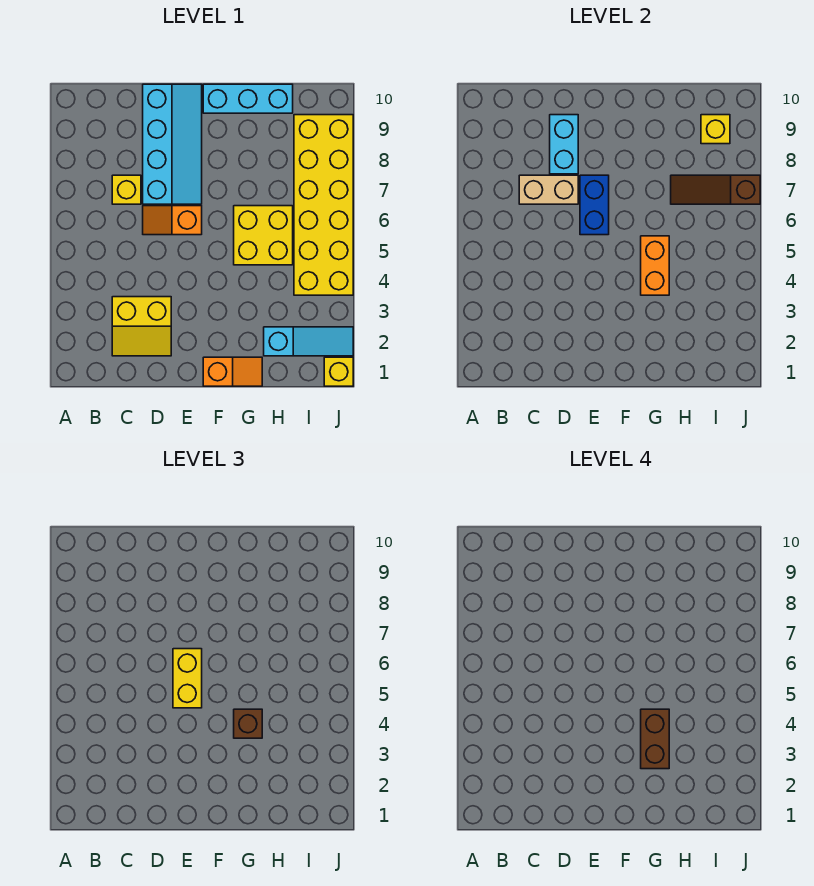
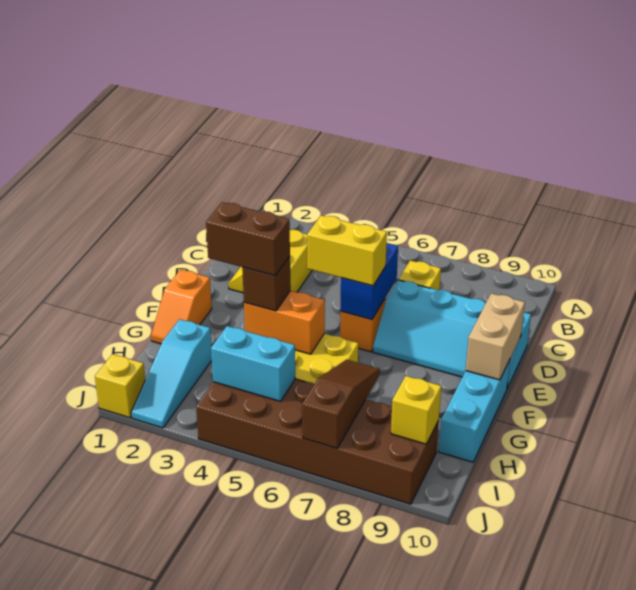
tan brick C7:D7 level 2 -> tan brick E10:F10 level 2
cyan brick D8:D9 level 2 -> cyan brick I4:I5 level 2
blue brick E6:E7 level 2 -> blue brick D6:E6 level 2
yellow brick I4:J9 level 1 -> brown brick I4:J9 level 1

